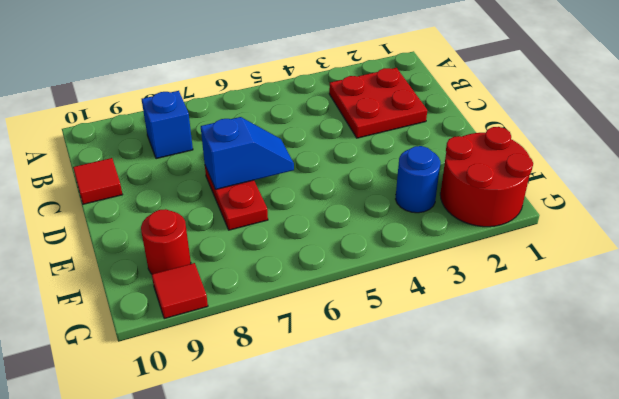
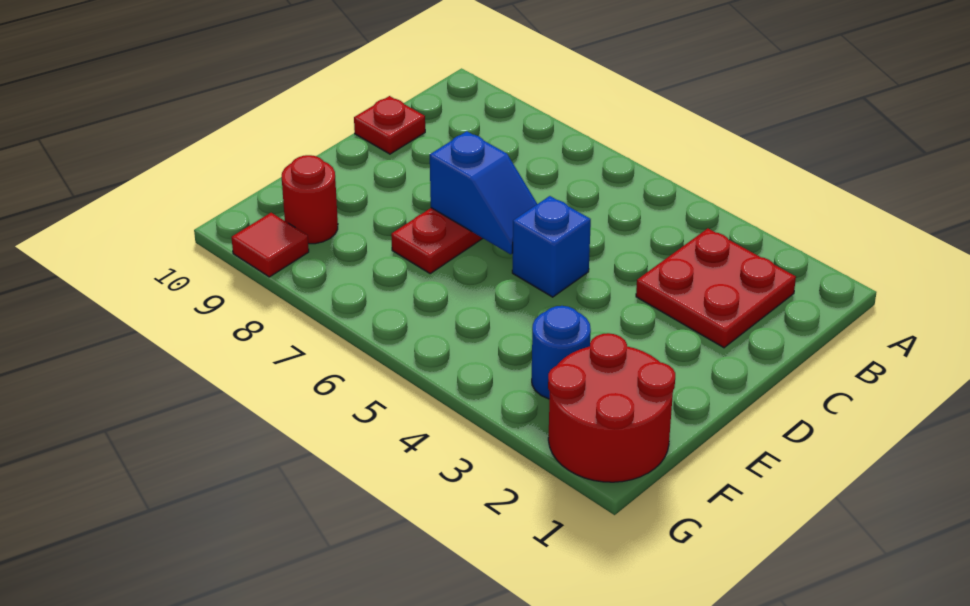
blue brick B8 level 1 -> blue brick D5 level 1
red tile C10 level 1 -> red plate C10 level 1

